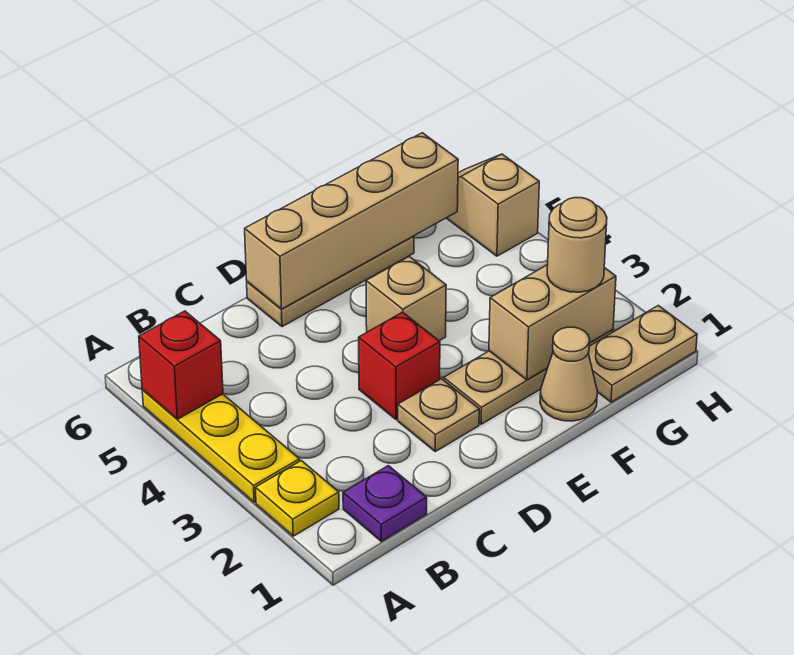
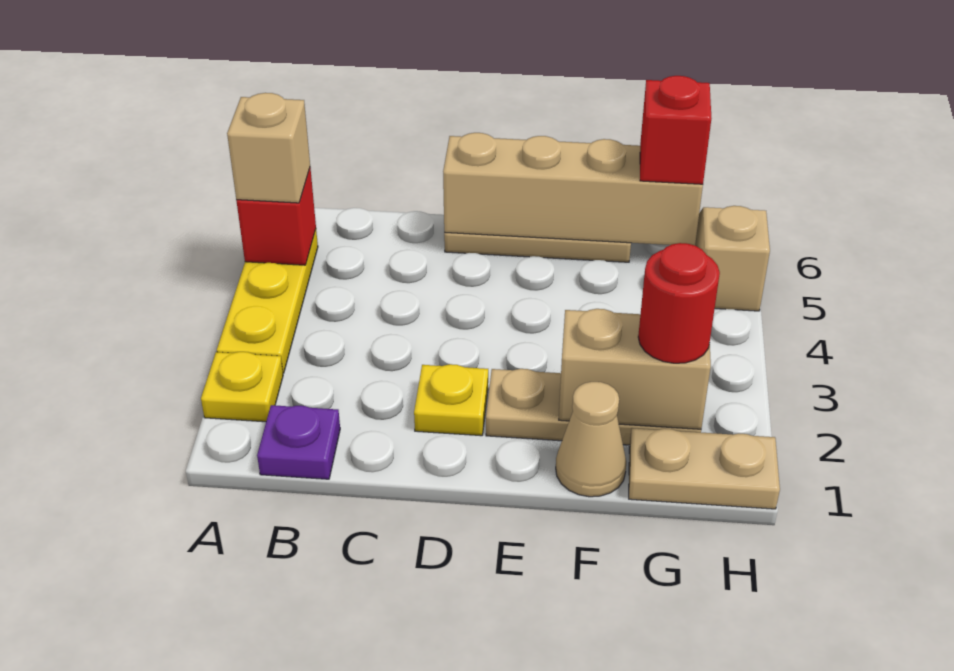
tan plate D2 level 1 -> yellow plate D2 level 1
red brick D3 level 1 -> red brick G6 level 3
tan brick E4 level 1 -> tan brick A5 level 3
tan round brick G2 level 3 -> red round brick G2 level 3

